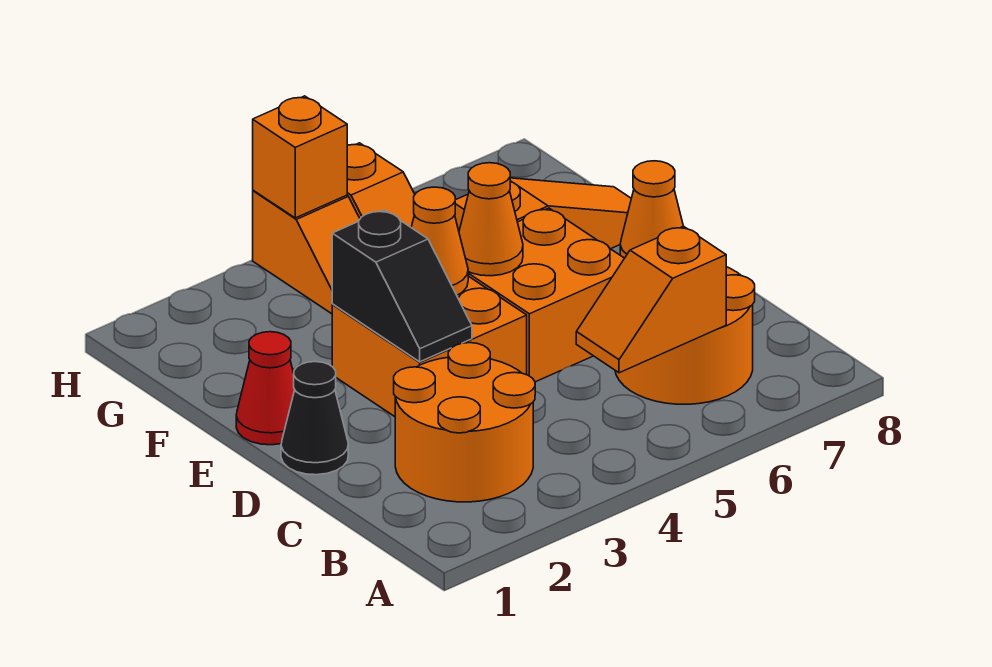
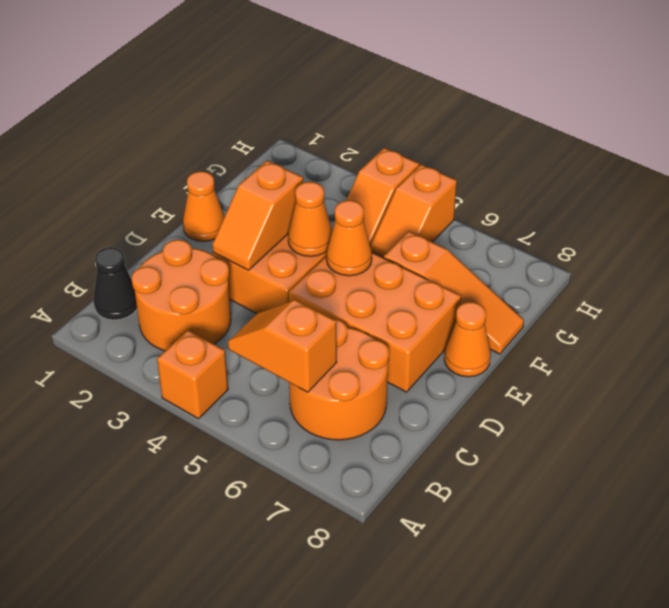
black cone D1 level 1 -> black cone B1 level 1
black slope D3:E3 level 2 top E -> orange slope D3:E3 level 2 top E
orange brick D5:E6 level 1 -> orange brick D5:E7 level 1
red cone E1 level 1 -> orange cone E1 level 1
orange brick H4 level 2 -> orange brick A4 level 1

